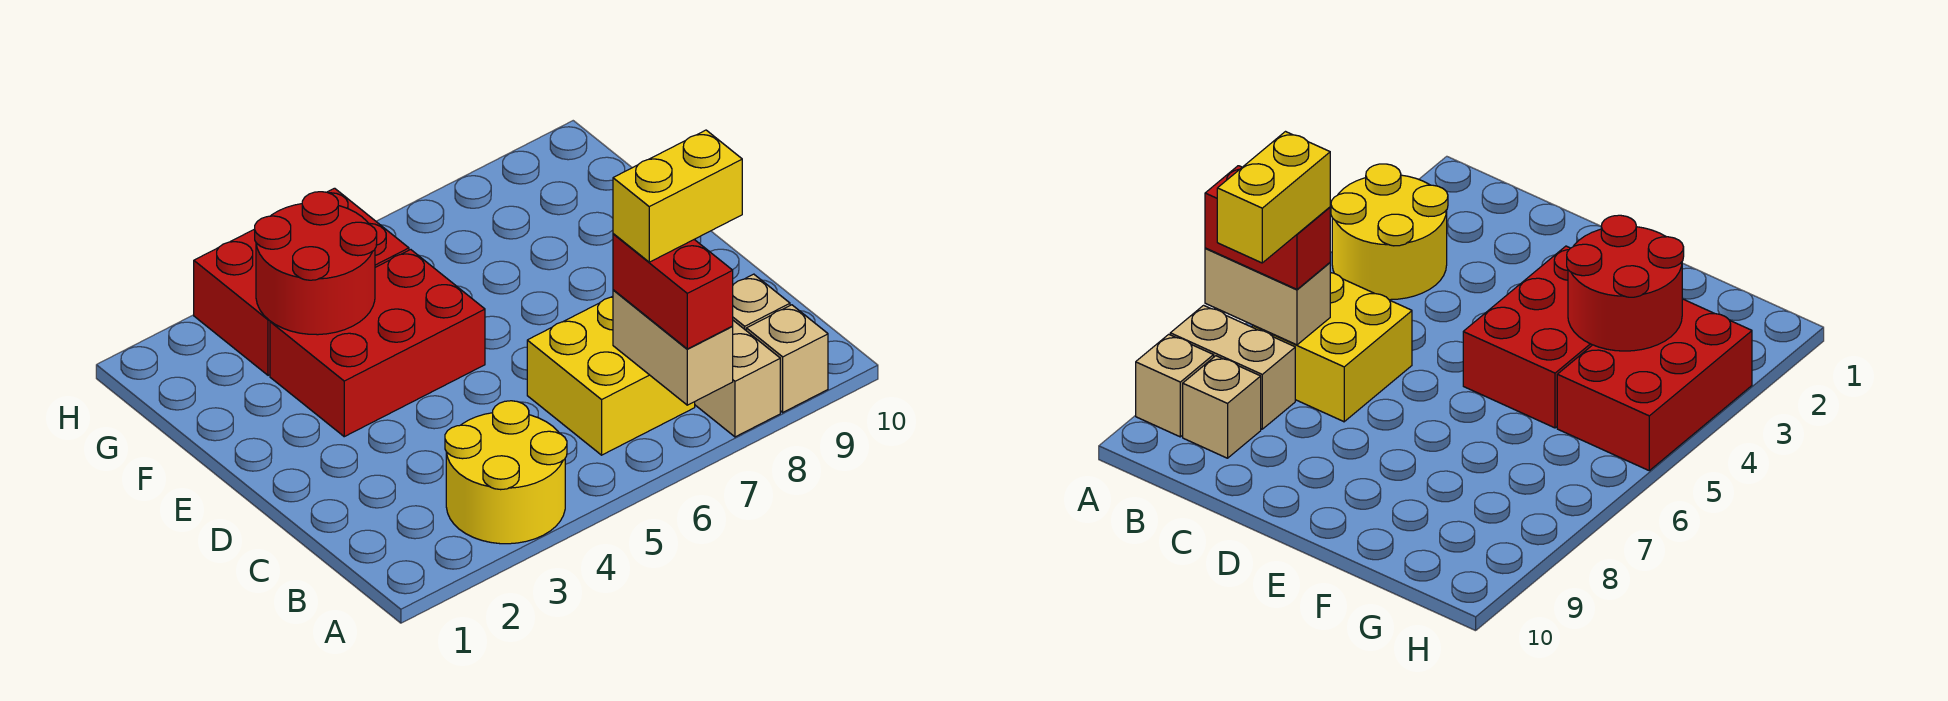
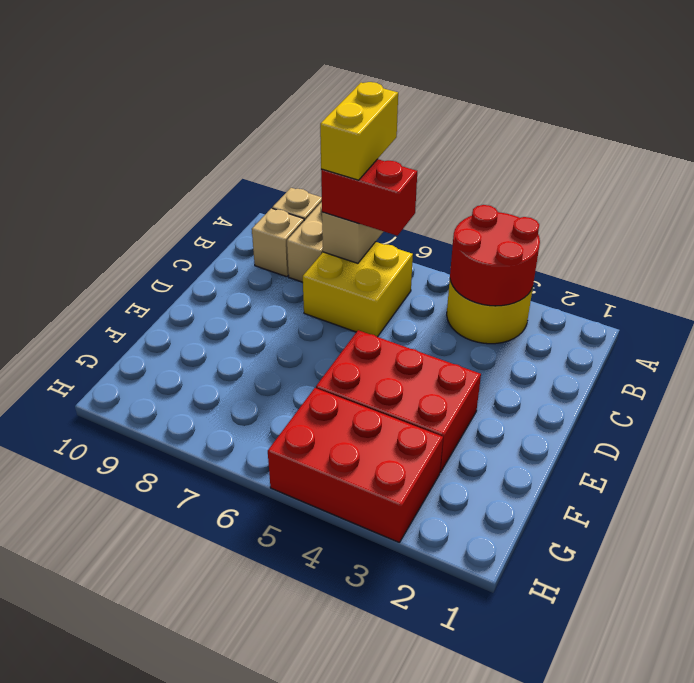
red brick A7:B7 level 3 -> red brick B6:B7 level 3
yellow brick B7:B8 level 4 -> yellow brick A7:B7 level 4
red round brick F3:G4 level 2 -> red round brick A3:B4 level 2

